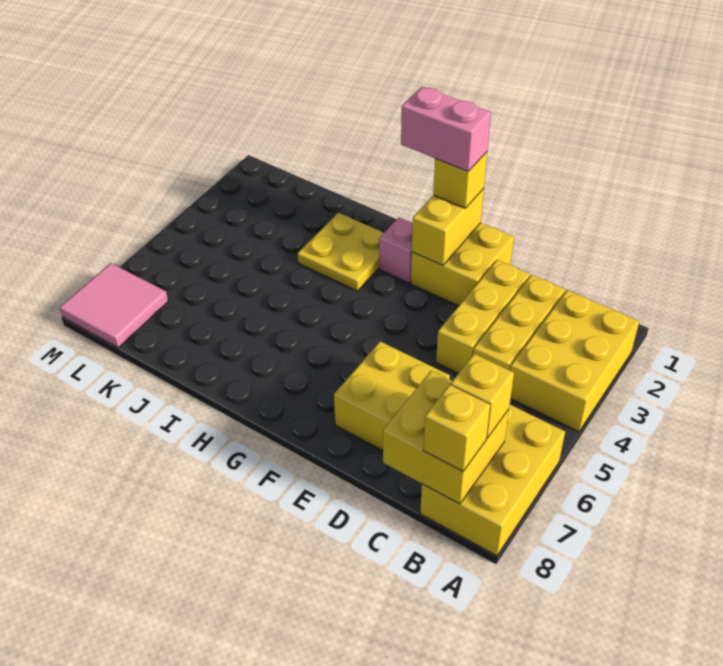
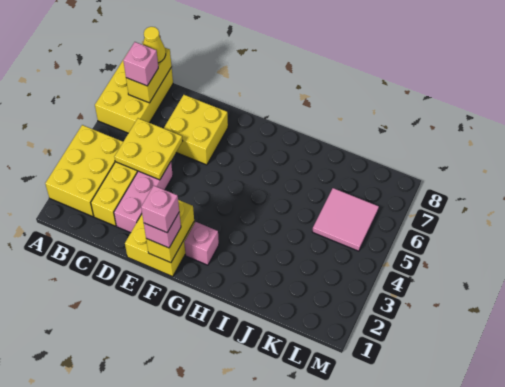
yellow brick B7:C8 level 2 -> yellow brick B7:B8 level 2
yellow brick B7 level 3 -> pink brick B7 level 3
yellow brick B8 level 3 -> yellow cone B8 level 3
yellow brick D2:D4 level 1 -> pink brick D2:D4 level 1
yellow brick F1 level 3 -> pink brick F1 level 3
pink brick F1:G1 level 4 -> pink brick F1 level 4
yellow plate H2:I3 level 1 -> yellow plate C4:D5 level 2
pink tile L7:M8 level 1 -> pink tile K5:L6 level 1

